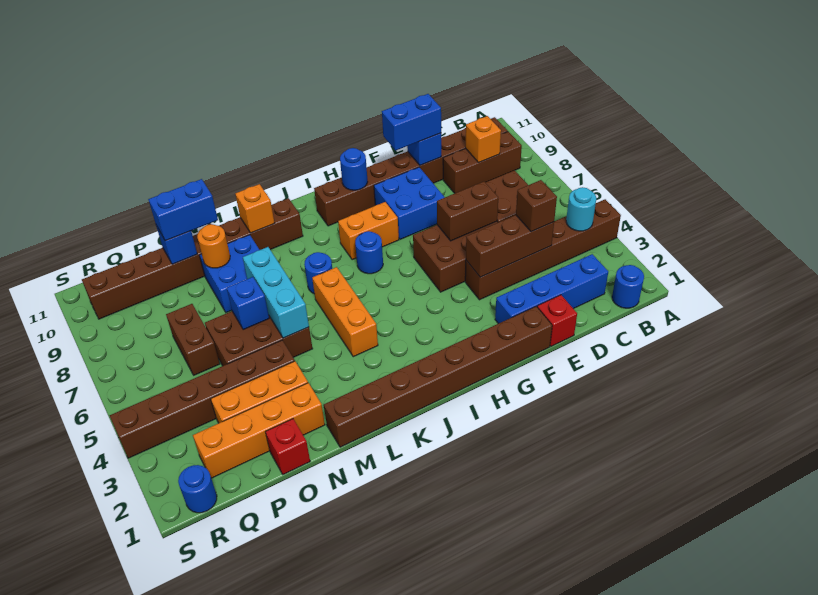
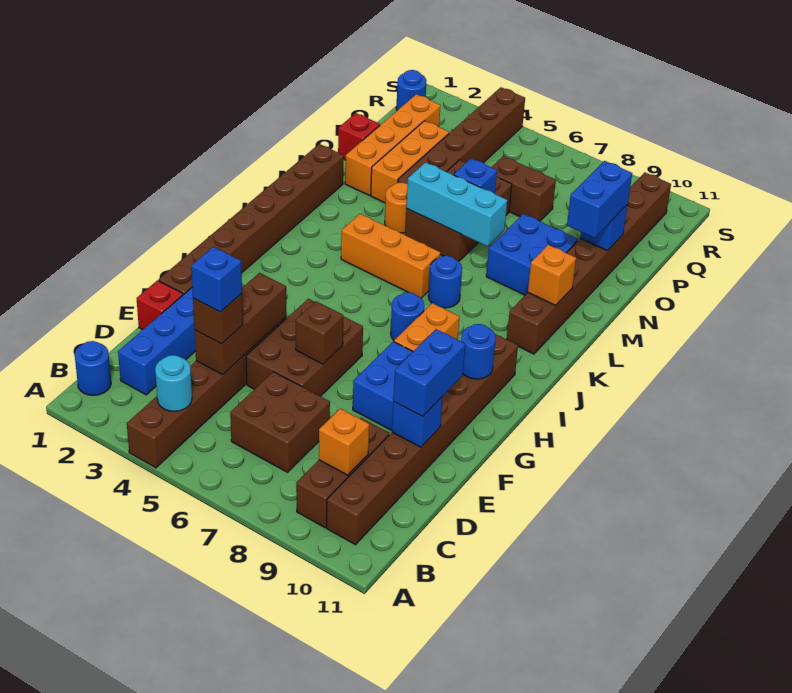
none -> blue brick D4 level 4
brown brick E6:F6 level 2 -> brown brick F6 level 2
orange round brick N9 level 2 -> orange round brick M4 level 1

